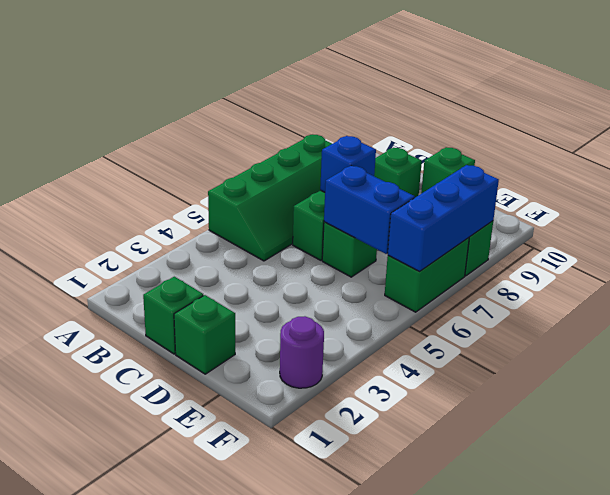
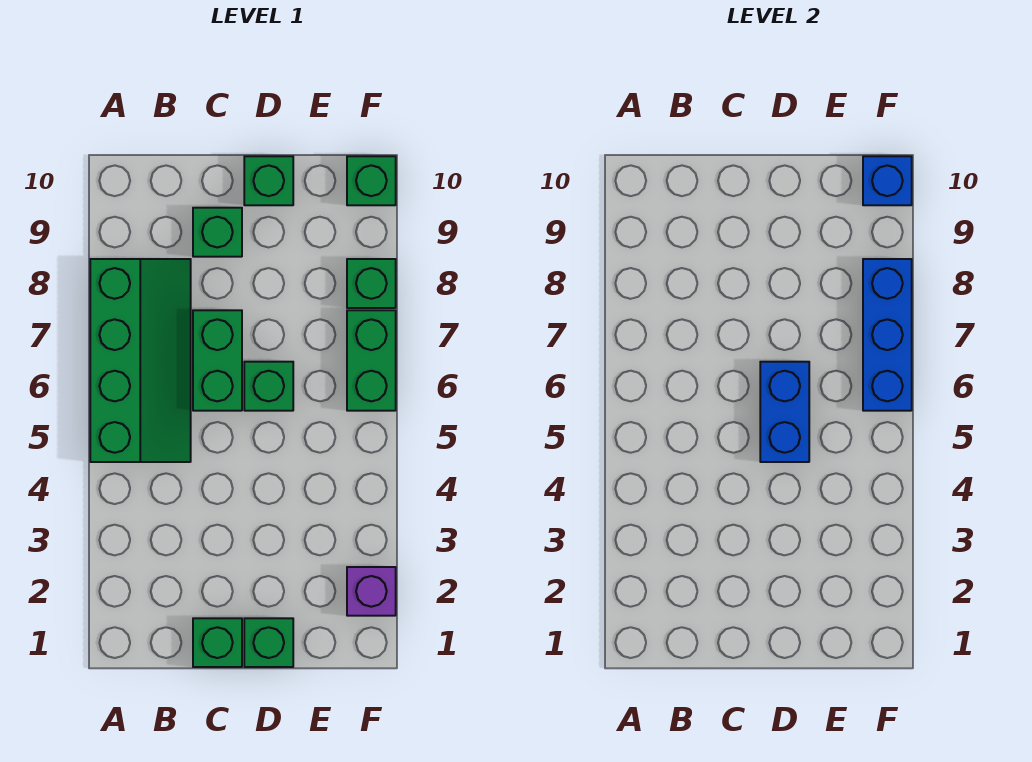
blue brick C7 level 2 -> blue brick F10 level 2
blue brick D6:E6 level 2 -> blue brick D5:D6 level 2
purple round brick F2 level 1 -> purple brick F2 level 1
none -> green brick F10 level 1

